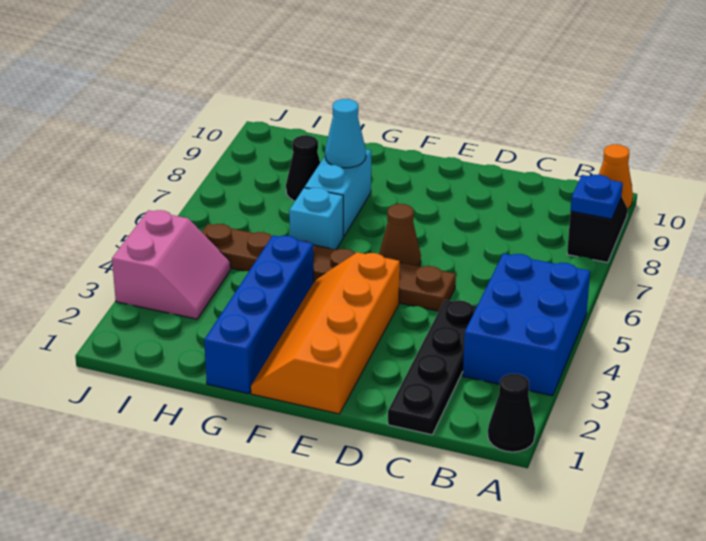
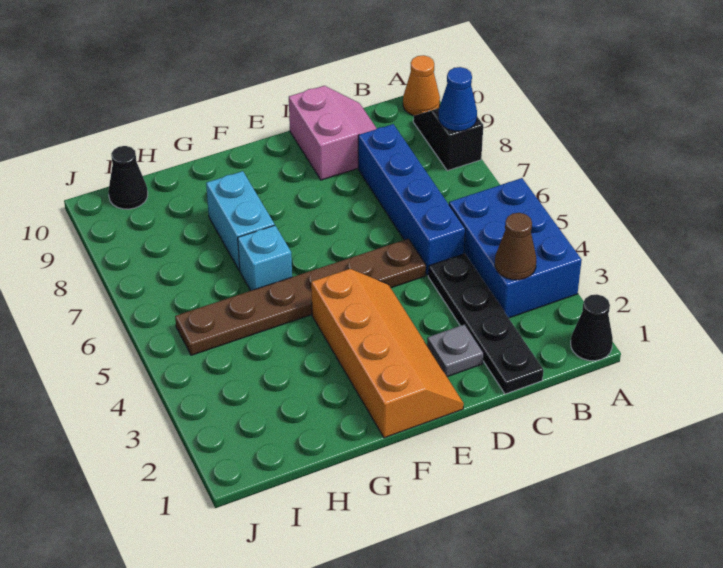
blue plate A8 level 2 -> blue cone A8 level 2
none -> grey plate D2 level 1
orange slope E1:F4 level 1 top E -> orange slope E1:F4 level 1 top F
brown cone E6 level 1 -> brown cone B3 level 2
blue brick G1:G4 level 1 -> blue brick C5:C8 level 1
cyan cone G8 level 2 -> none
black cone H8 level 1 -> black cone I10 level 1
pink slope I3:J4 level 1 top J -> pink slope C9:D10 level 1 top D

